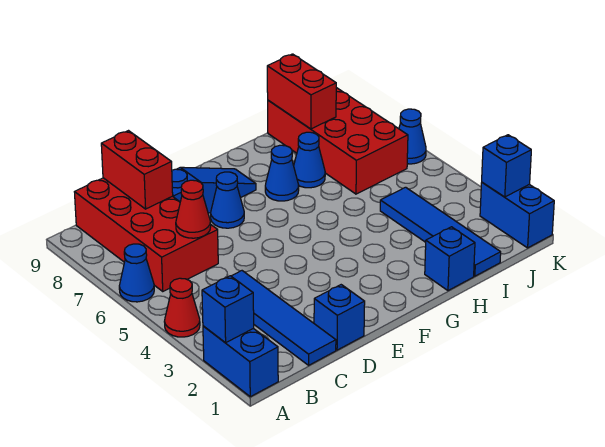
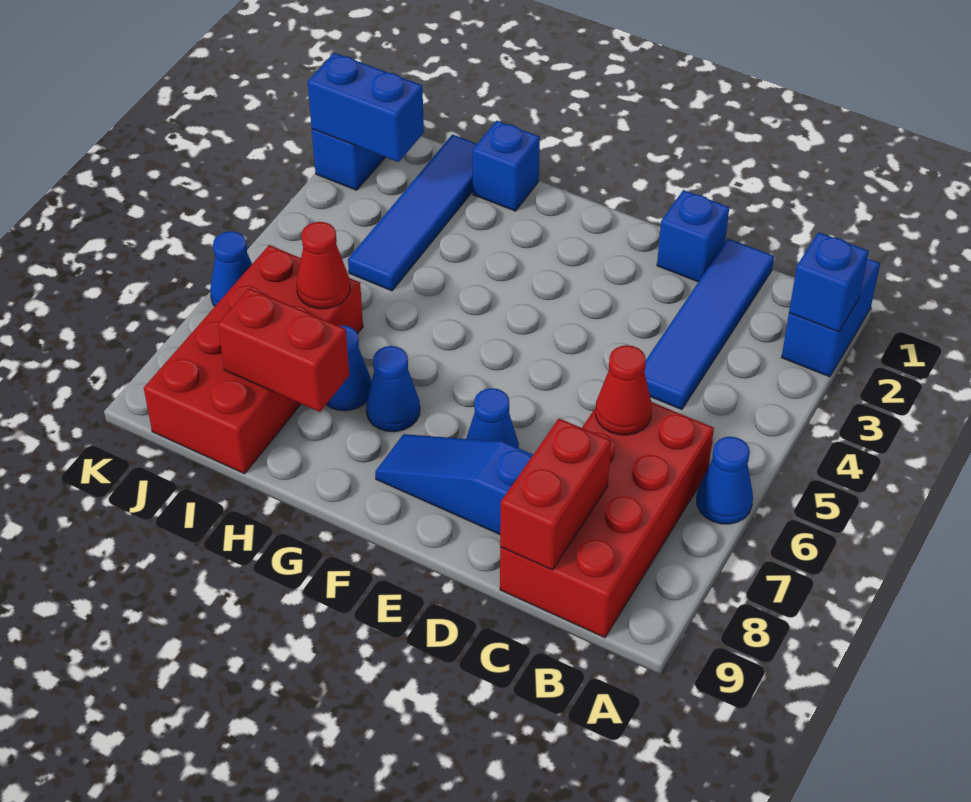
red cone A4 level 1 -> red cone I6 level 2
red brick I8:I9 level 2 -> red brick H8:I8 level 2
blue brick K2 level 2 -> blue brick J2:K2 level 2

